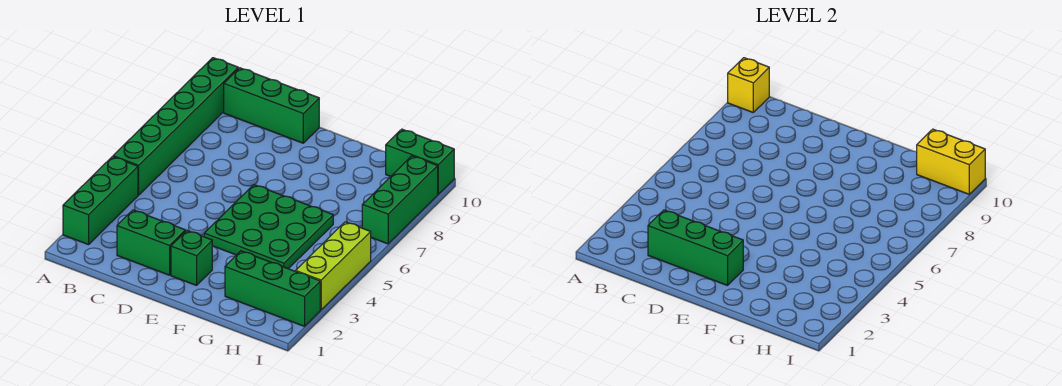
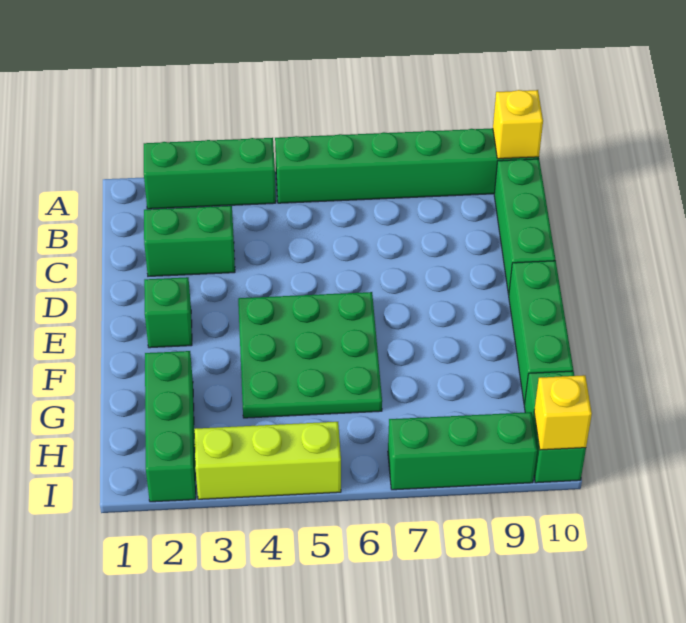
green brick C2:D2 level 1 -> green brick C2:C3 level 1
green brick C2:E2 level 2 -> green brick E10:G10 level 1
yellow brick H10:I10 level 2 -> yellow brick I10 level 2

